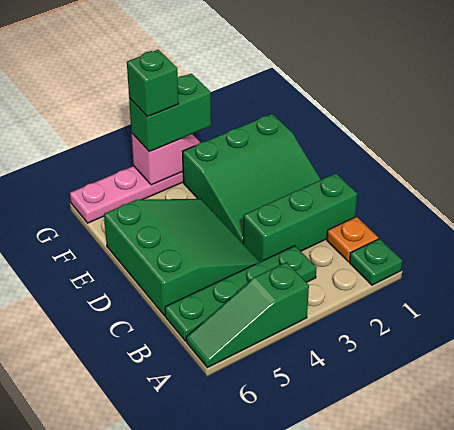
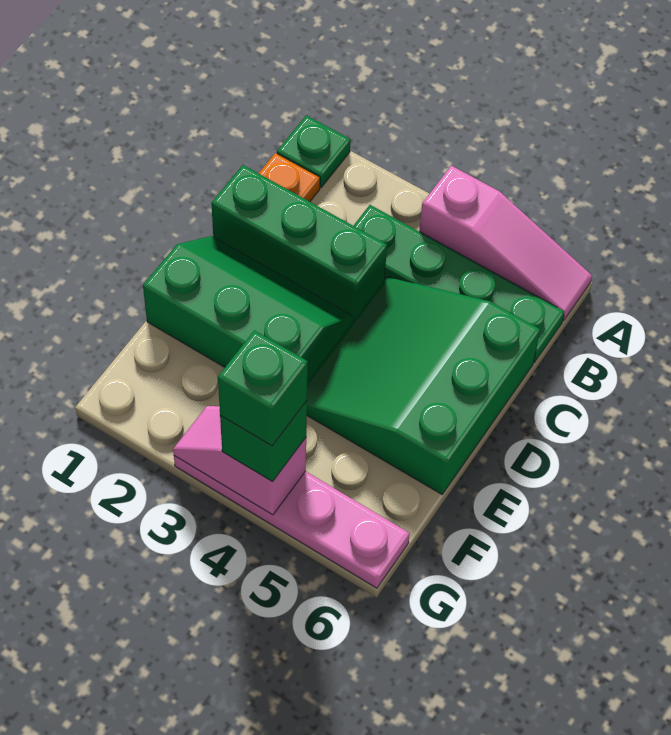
green slope A4:A6 level 1 top 4 -> pink slope A4:A6 level 1 top 4
green slope D1:F3 level 1 top F -> green slope D1:E3 level 1 top E
green brick G3:G4 level 3 -> green brick G4 level 3

